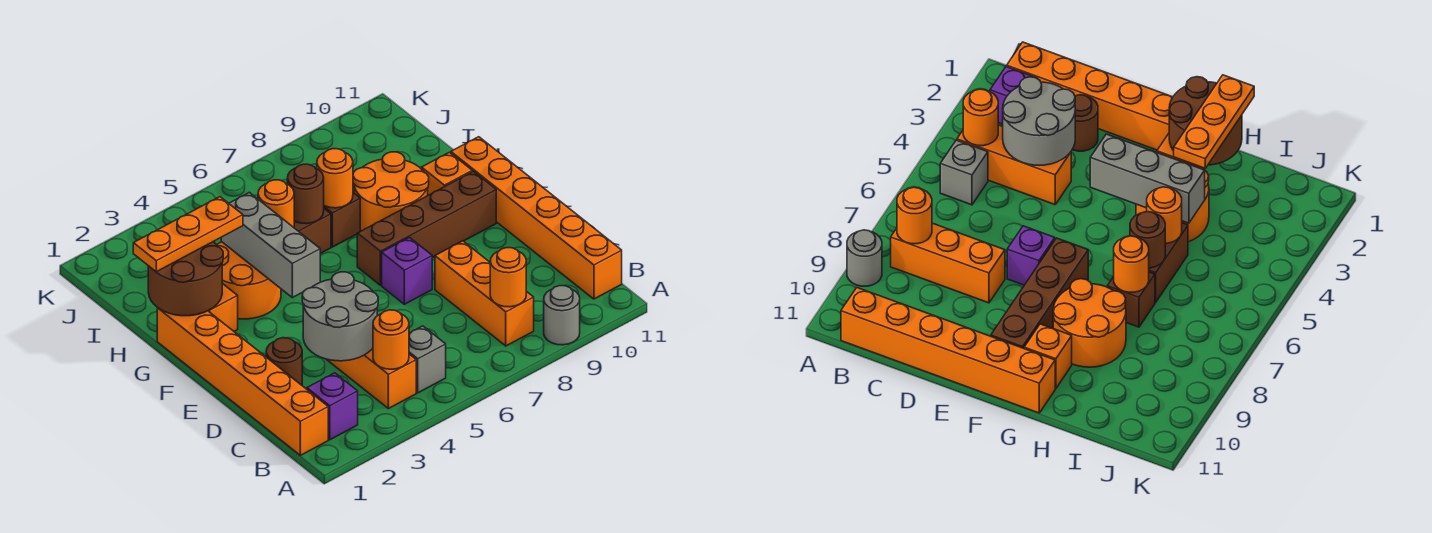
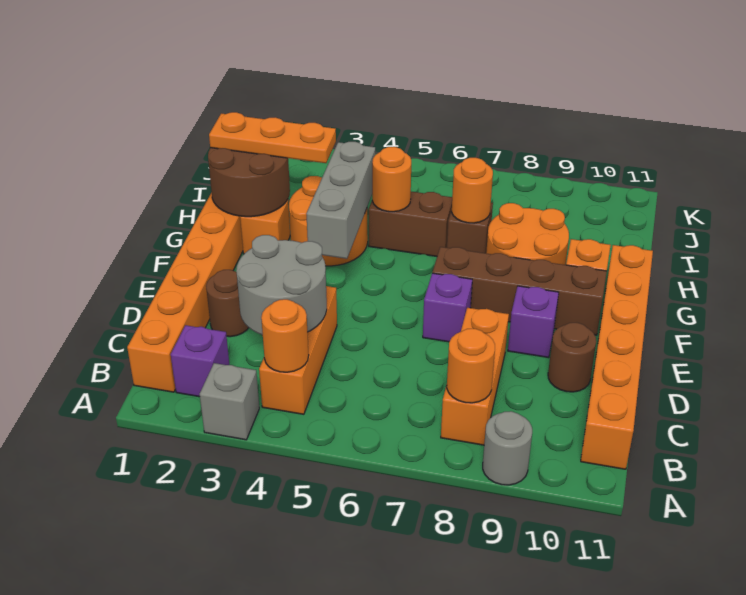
grey brick B5 level 1 -> grey brick A3 level 1
none -> purple brick E9 level 1
brown round brick H6 level 2 -> brown round brick D10 level 1

